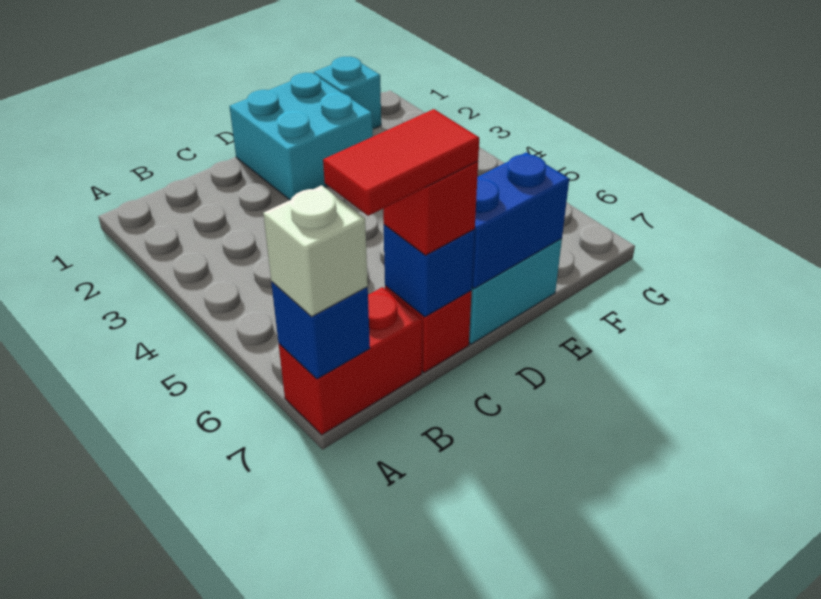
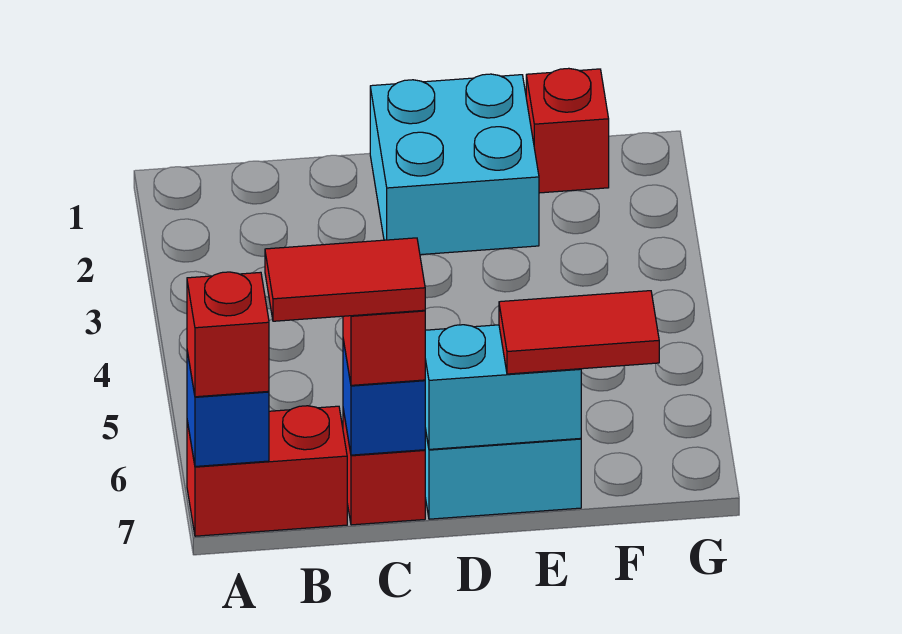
white brick A7 level 3 -> red brick A7 level 3
blue brick D7:E7 level 2 -> cyan brick D7:E7 level 2
none -> red tile E7:F7 level 3
cyan brick F1 level 1 -> red brick F1 level 1

